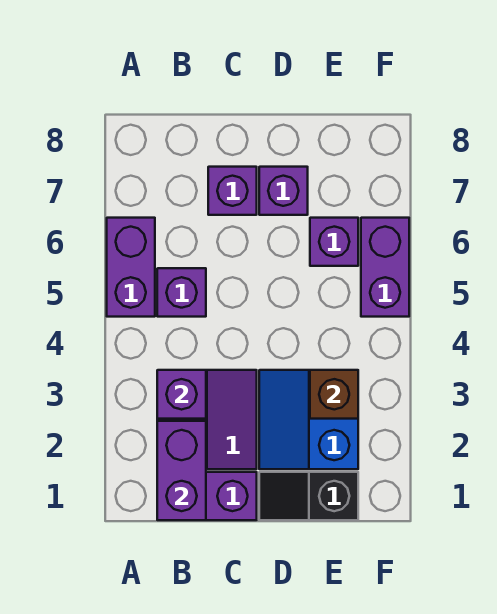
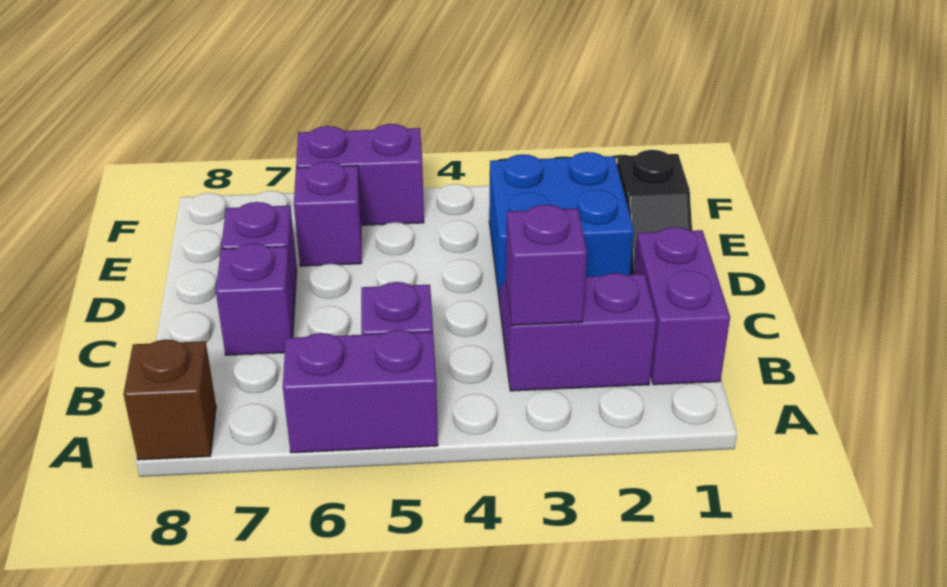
purple brick B1:B2 level 2 -> none
blue slope D2:E3 level 1 top E -> blue brick D2:E3 level 1
brown brick E3 level 2 -> brown brick A8 level 1

